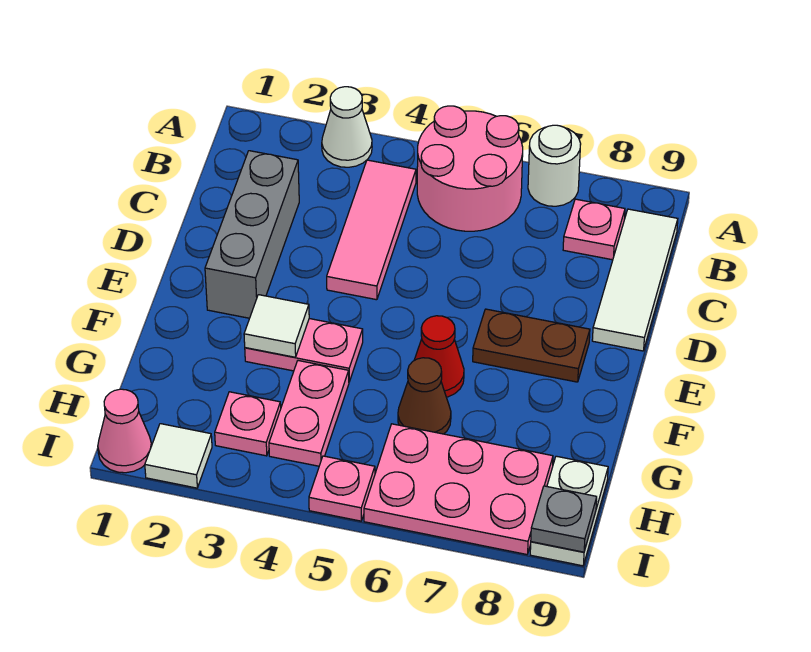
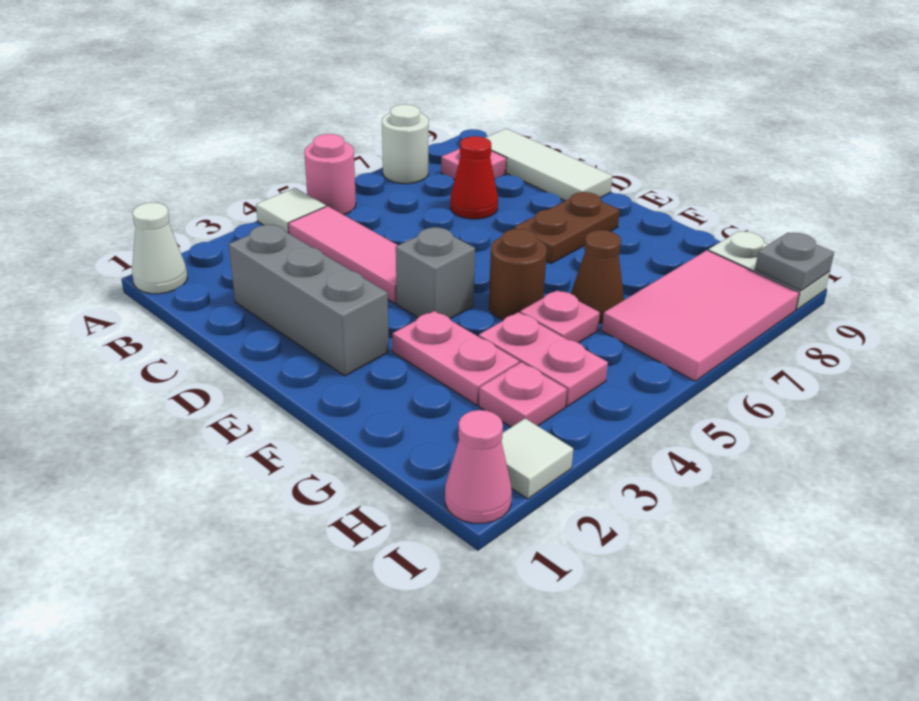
white cone A3 level 1 -> white cone A1 level 1
pink round brick A5:B6 level 1 -> pink round brick A5 level 1
none -> grey brick E4 level 1
pink plate F3:F4 level 1 -> pink plate F3:G3 level 1
white tile F3 level 2 -> white tile A4 level 1
none -> brown round brick F5 level 1
red cone F6 level 1 -> red cone C7 level 1
pink plate H6:I8 level 1 -> pink tile H6:I8 level 1
pink plate I5 level 1 -> pink plate G5 level 1

